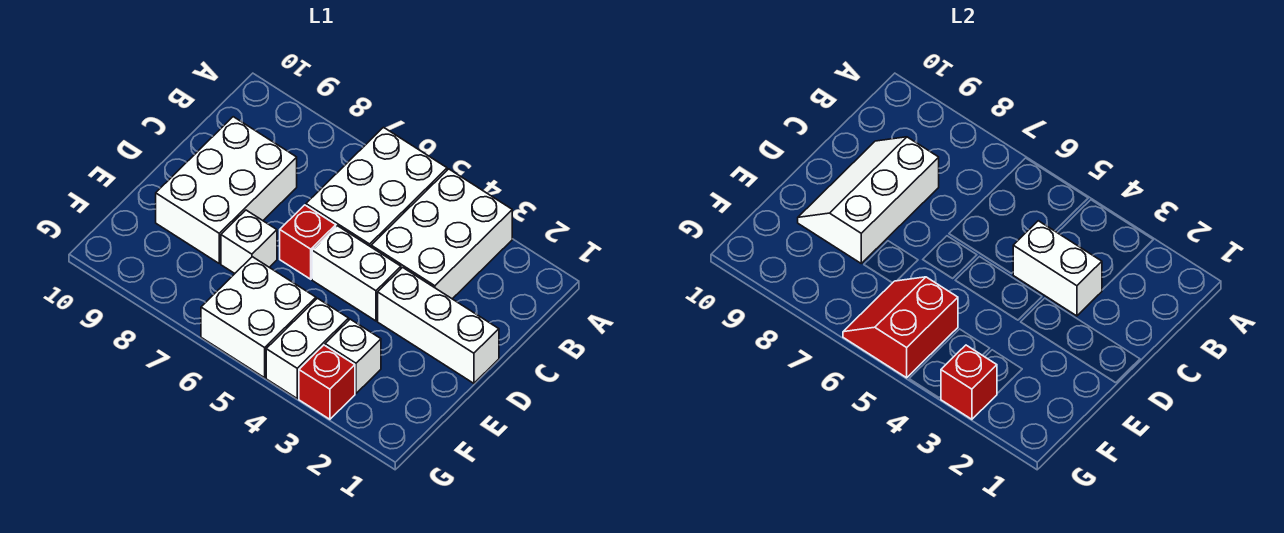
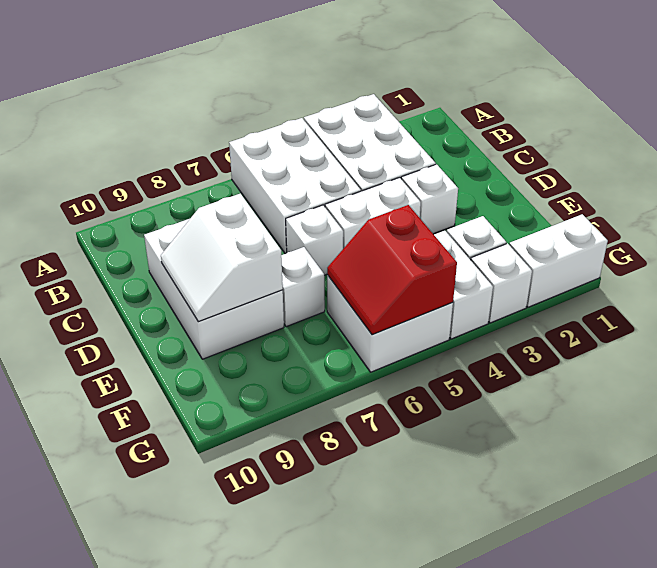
white brick C3:C4 level 2 -> white brick G1:G2 level 1
white slope C8:E9 level 2 top 8 -> white slope D8:E9 level 2 top 8
white brick D1:D3 level 1 -> white brick D3 level 1
red brick D6 level 1 -> white brick D6 level 1
red brick G3 level 1 -> white brick G3 level 1
red brick G3 level 2 -> none

